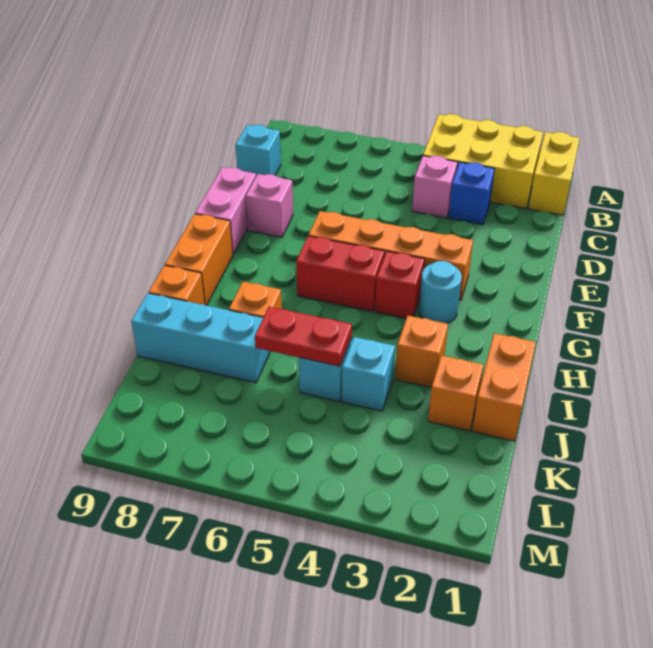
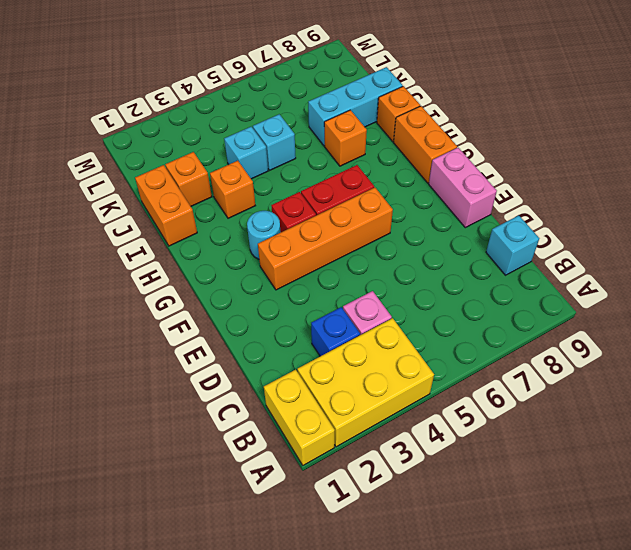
pink brick E8 level 1 -> none
red plate J5:J6 level 2 -> none

